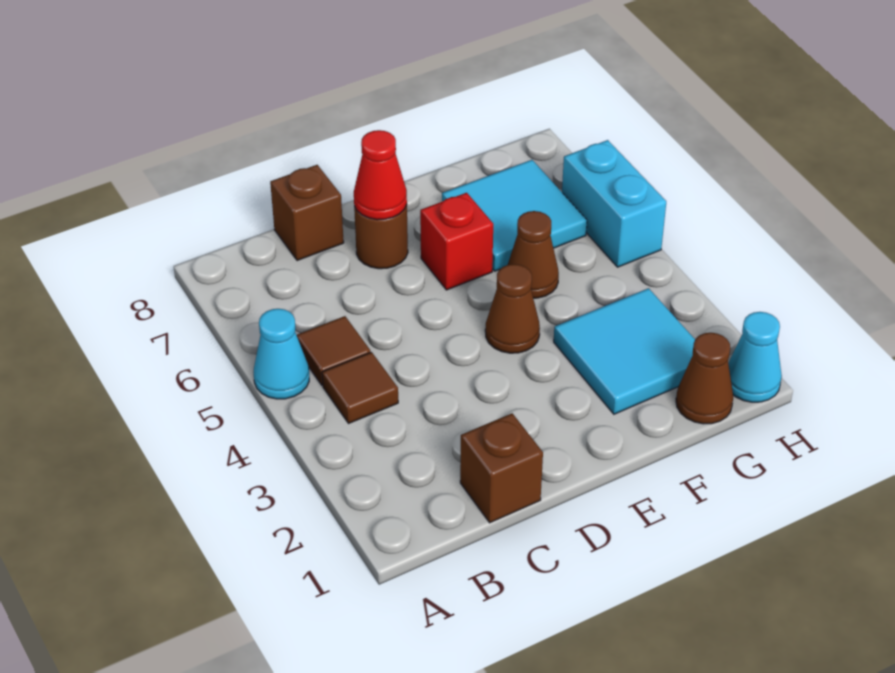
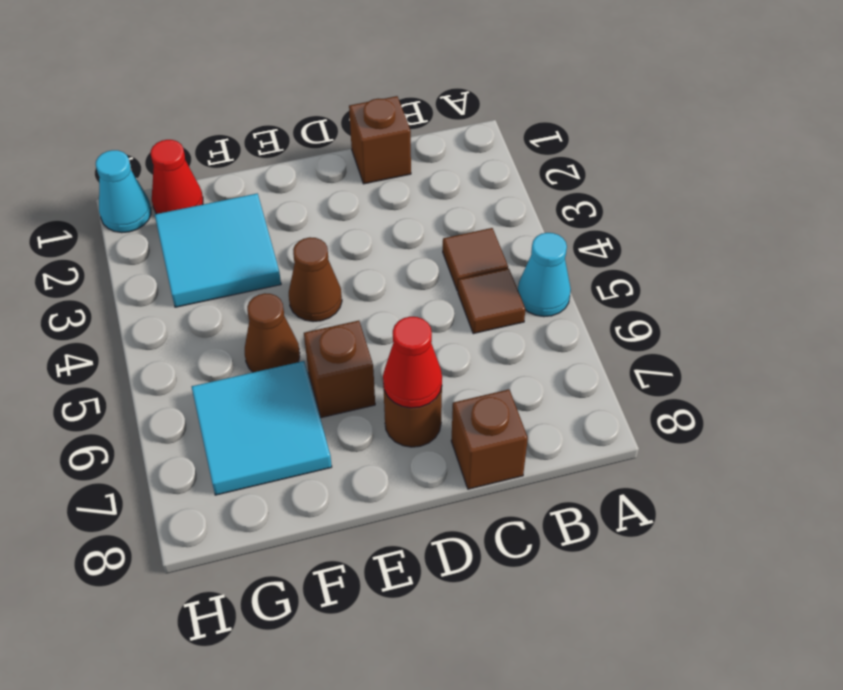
red brick E6 level 1 -> brown brick E6 level 1
brown cone G1 level 1 -> red cone G1 level 1
cyan brick H5:H6 level 1 -> none

